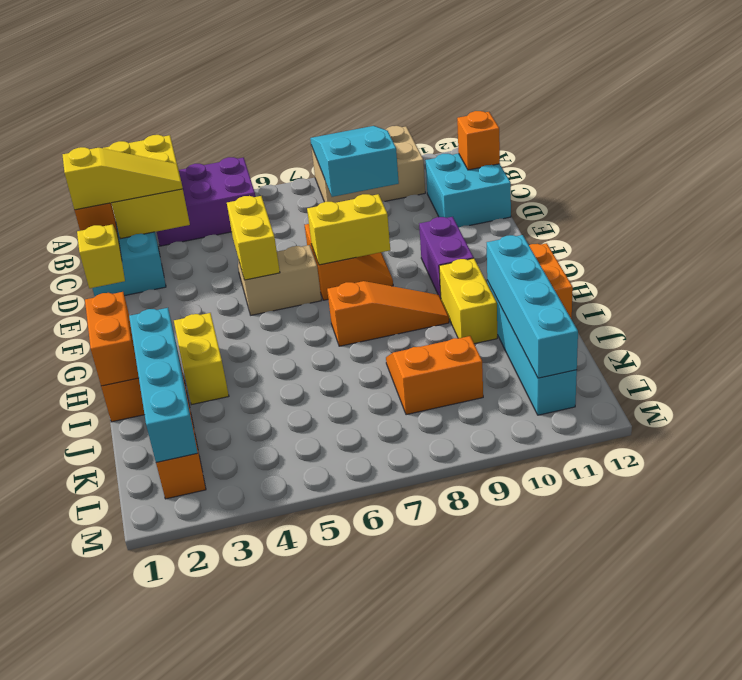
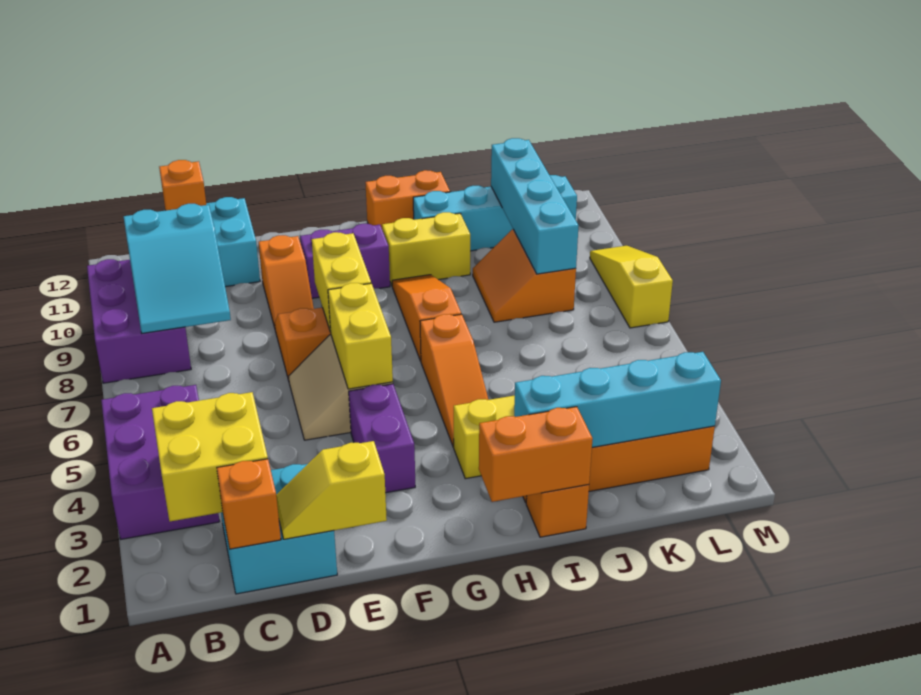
yellow brick A2:C3 level 2 -> yellow brick B2:C3 level 2
tan brick A8:B10 level 1 -> purple brick A8:B10 level 1
cyan slope A8:C9 level 2 top C -> cyan slope B8:C10 level 2 top 10
yellow slope C1:C3 level 3 top 1 -> yellow slope M7:M9 level 1 top 7
yellow brick E5:F5 level 2 -> yellow brick F5:F6 level 2
none -> orange slope E9:E10 level 1 top 10
none -> purple brick F3:F4 level 1
none -> orange slope H4:H6 level 1 top 6
cyan brick I11:L11 level 2 -> cyan brick K8:K11 level 2

